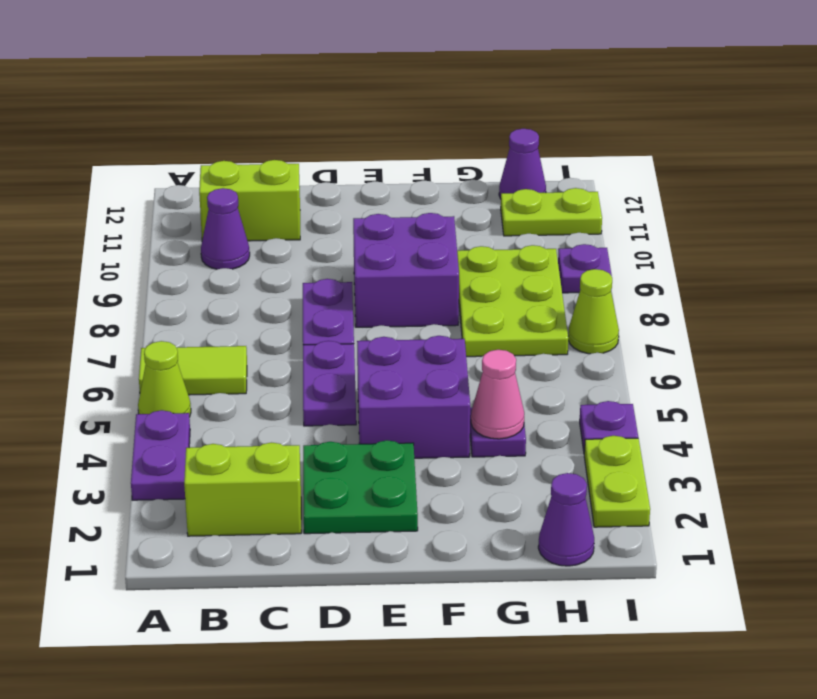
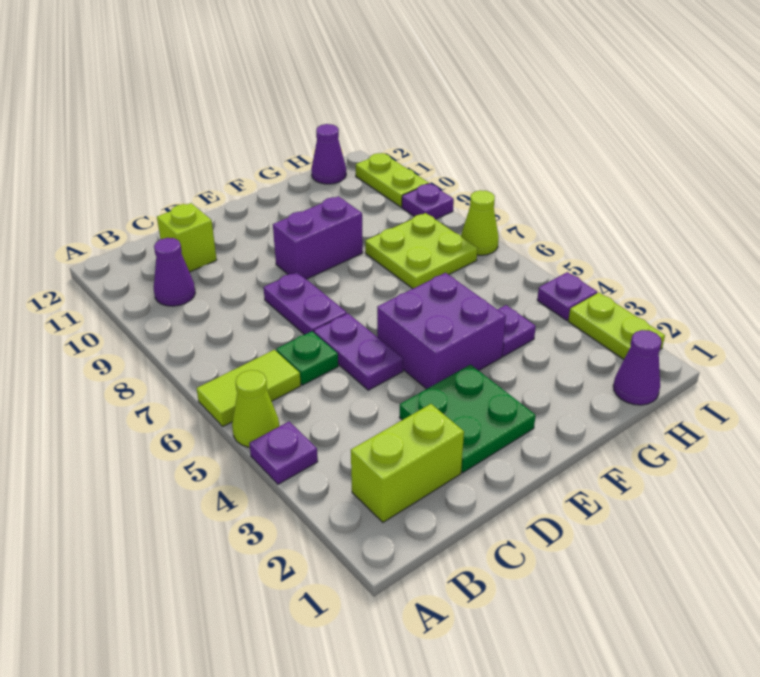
purple plate A3:A4 level 1 -> purple plate A4 level 1
lime brick B11:C11 level 1 -> lime brick C11 level 1
none -> green plate C6 level 1
purple brick E8:F9 level 1 -> purple brick E9:F9 level 1
pink cone G4 level 2 -> none
lime plate G7:H9 level 1 -> lime plate G7:H8 level 1
lime plate H11:I11 level 1 -> lime plate I10:I11 level 1

